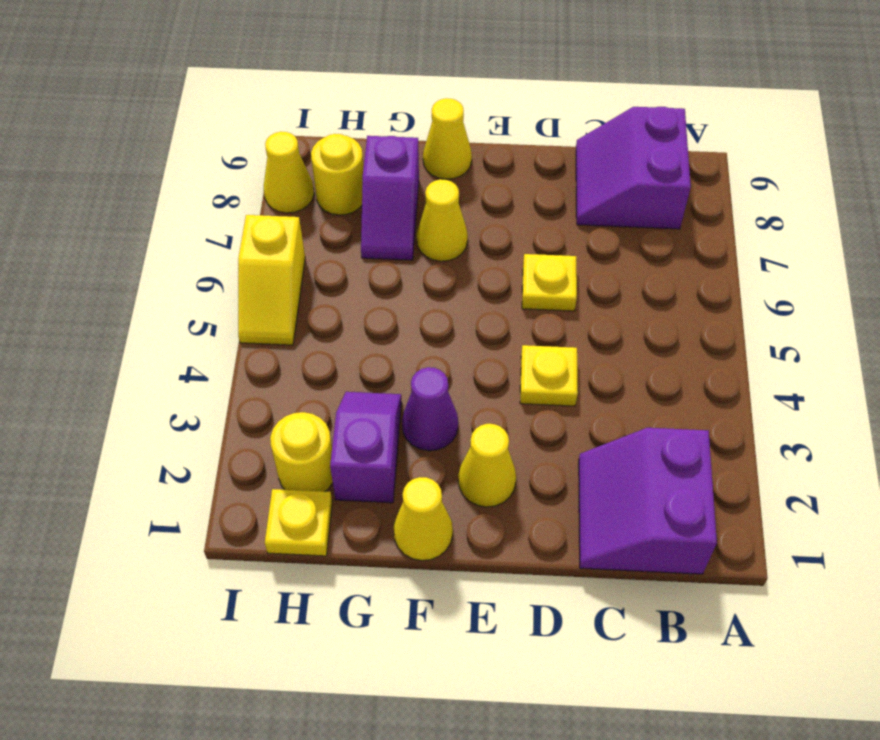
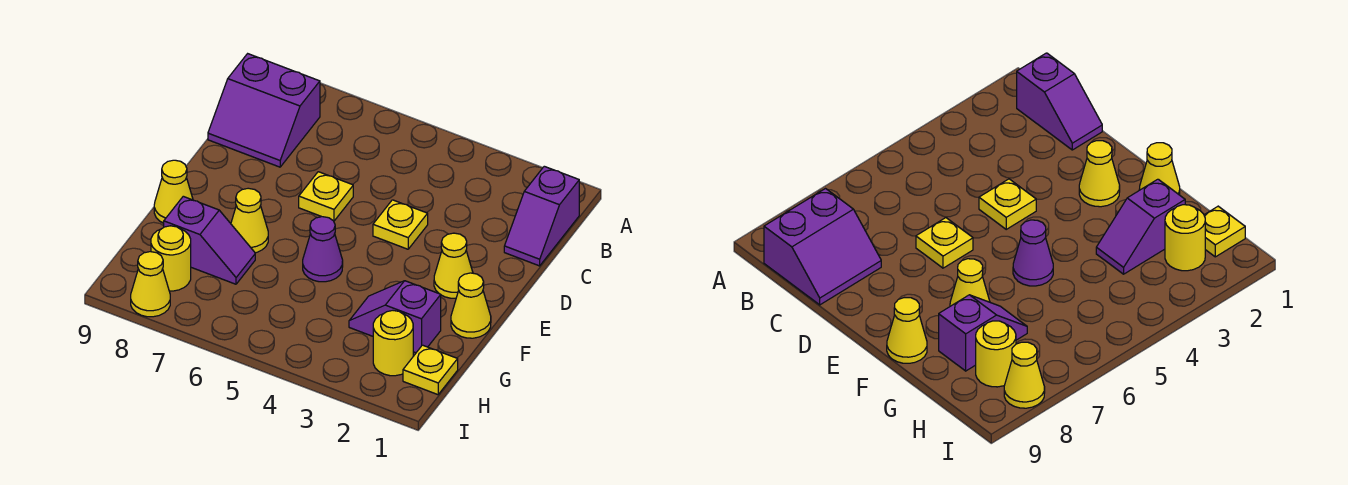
purple slope B1:C2 level 1 top B -> purple slope B1:C1 level 1 top B
purple cone F3 level 1 -> purple cone F5 level 1
yellow slope I5:I6 level 1 top 6 -> none

